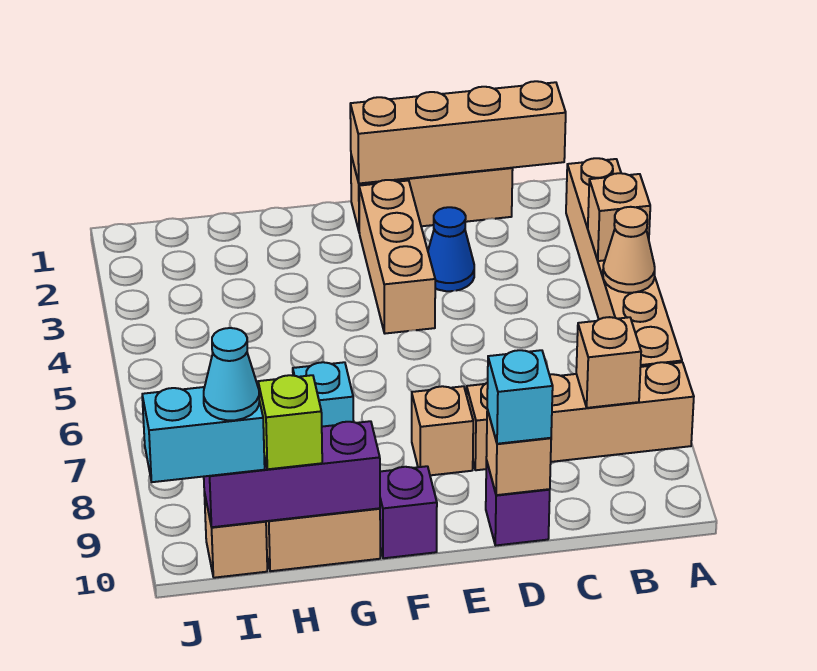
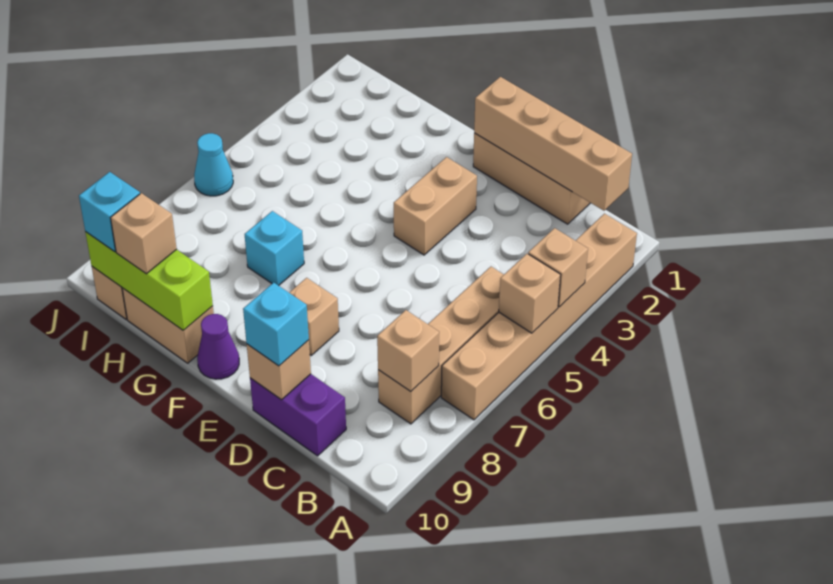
tan cone A5 level 2 -> tan brick A5 level 2
tan brick A8:D8 level 1 -> tan brick B5:B8 level 1
blue cone D3 level 1 -> none
purple brick D10 level 1 -> purple brick C10:D10 level 1
tan brick E2:E4 level 1 -> tan brick E3:E4 level 1
purple brick F10 level 1 -> purple cone F10 level 1
purple brick G10:I10 level 2 -> lime brick G10:I10 level 2
lime brick H10 level 3 -> tan brick H10 level 3
cyan brick I10:J10 level 3 -> cyan brick I10 level 3
cyan cone I10 level 4 -> cyan cone J6 level 1

